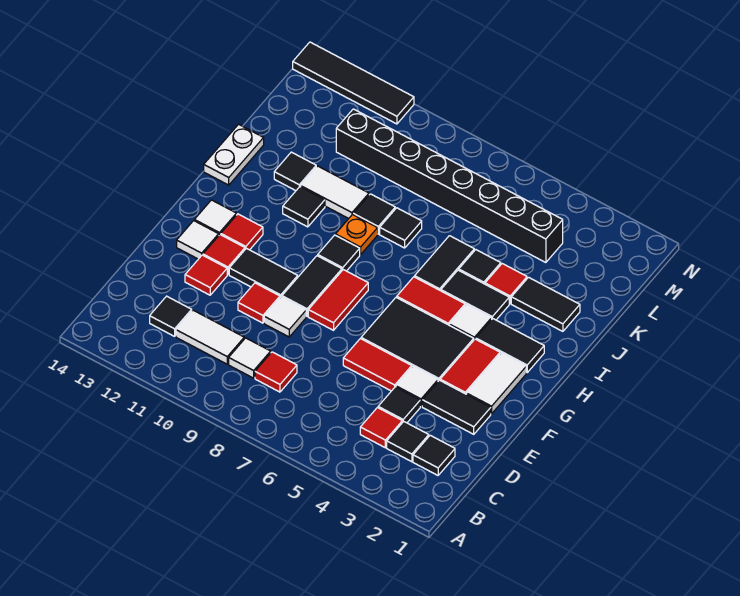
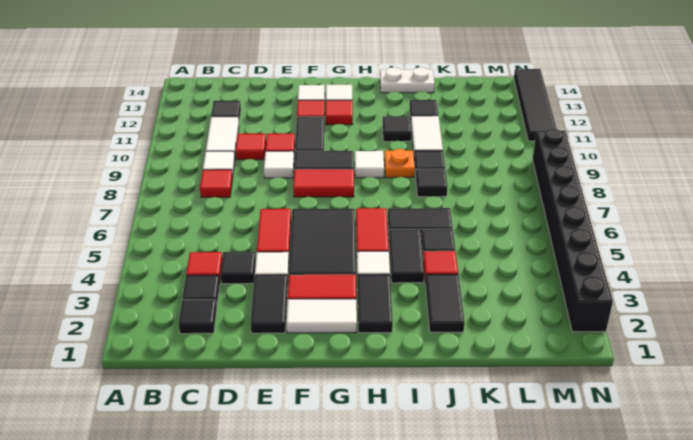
red tile E12 level 1 -> red tile D10 level 1
black tile H9 level 1 -> white tile H9 level 1
black brick L4:L11 level 1 -> black brick N2:N9 level 1

